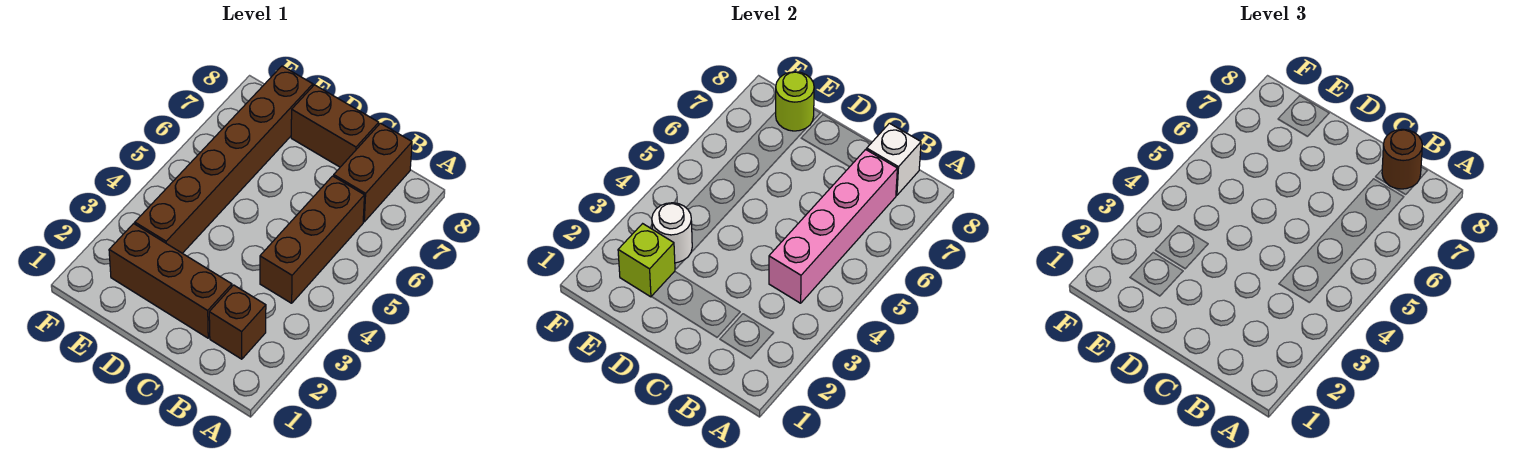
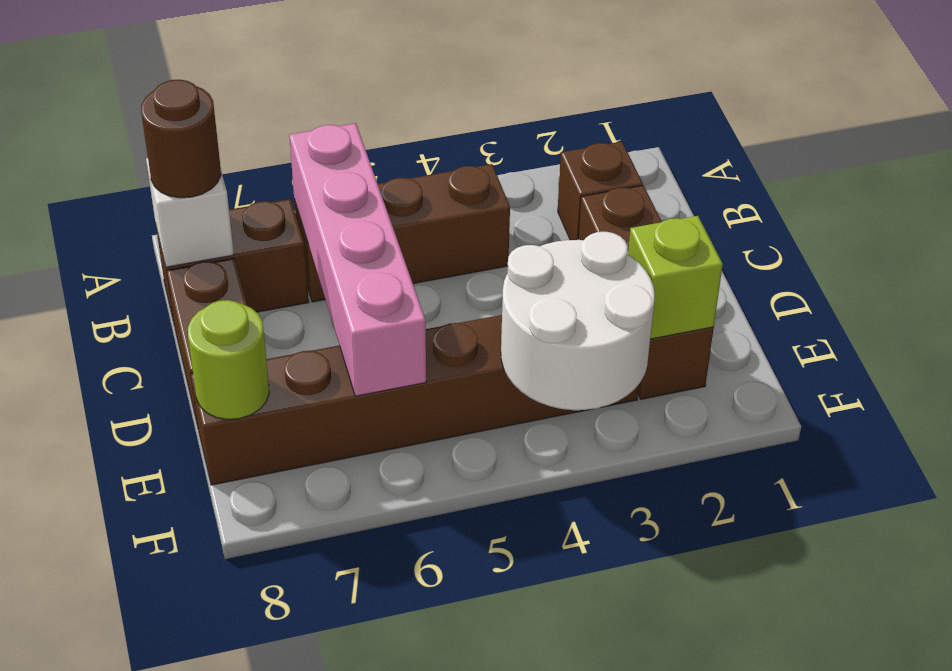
pink brick B4:B7 level 2 -> pink brick B6:E6 level 2
white round brick E3 level 2 -> white round brick E3:F4 level 2

